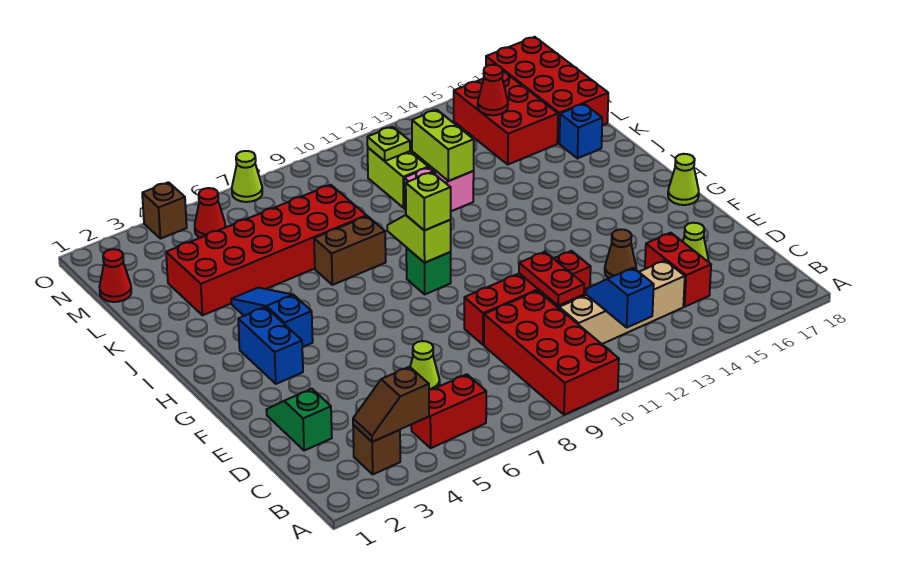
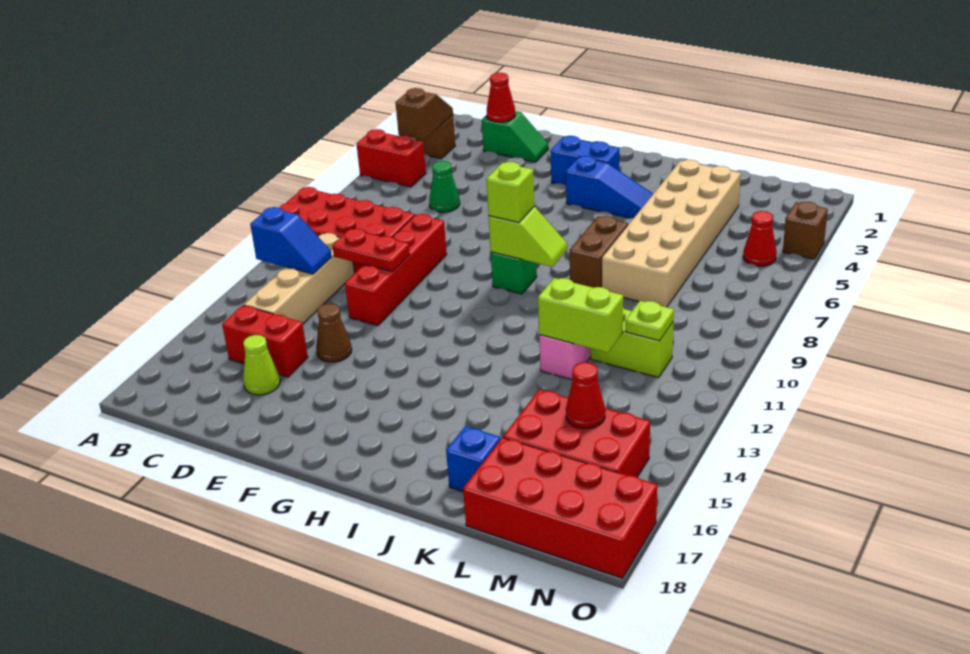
red brick B5:B6 level 1 -> red brick A5:B5 level 1
lime cone D6 level 1 -> green cone D6 level 1
lime cone G18 level 1 -> none
red brick K3:L8 level 1 -> tan brick K3:L8 level 1
red cone M1 level 1 -> red cone D2 level 2
lime cone O7 level 1 -> none

